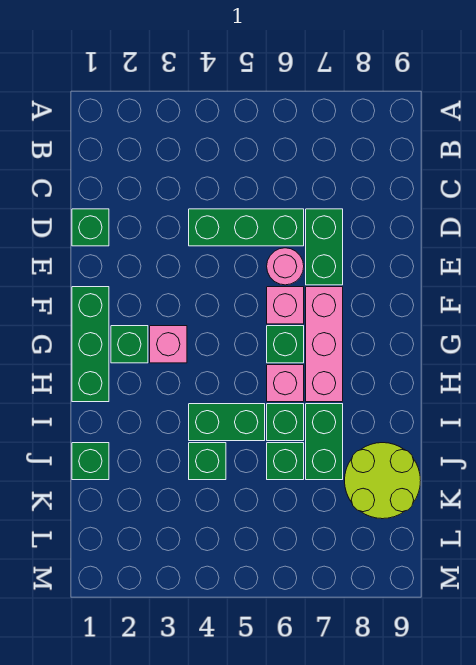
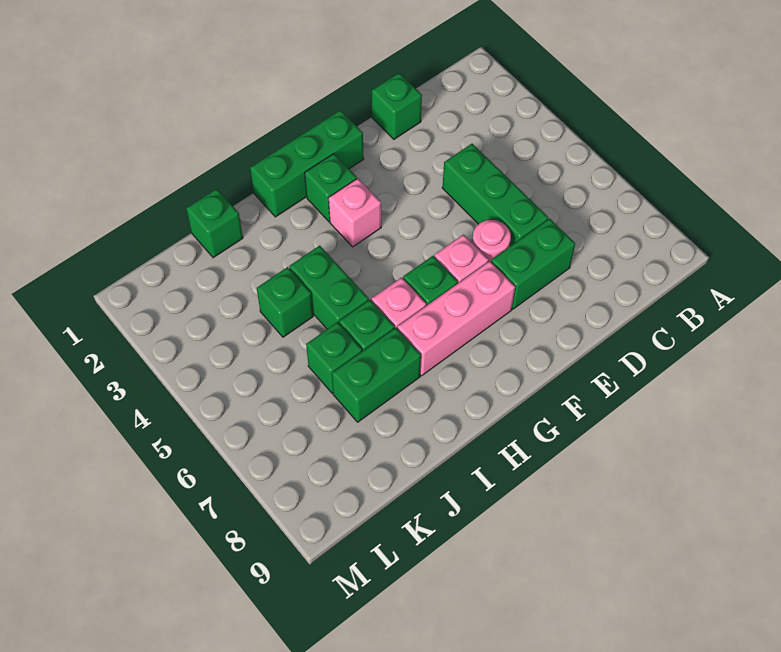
lime round brick J8:K9 level 1 -> none

